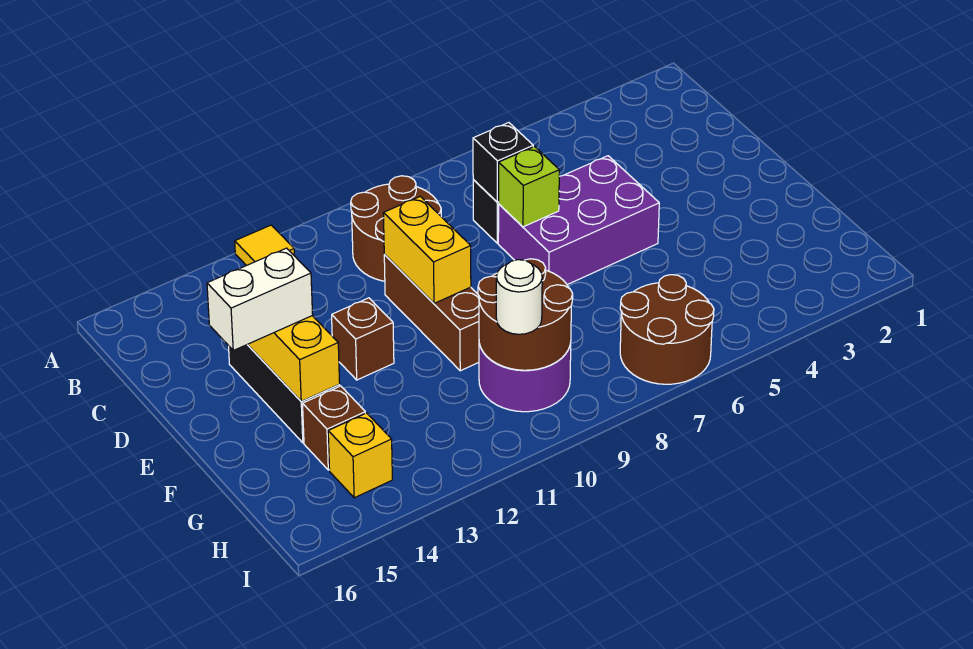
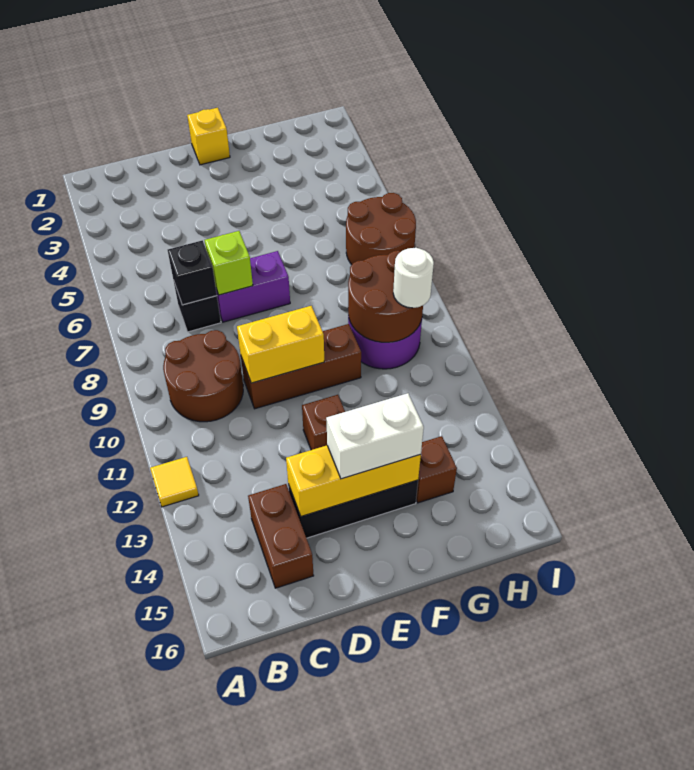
none -> brown brick C14:C15 level 1
purple brick D5:E7 level 1 -> purple brick D7:E7 level 1
white brick E14:E15 level 3 -> white brick E14:F14 level 3
yellow brick H14 level 1 -> yellow brick E1 level 1

